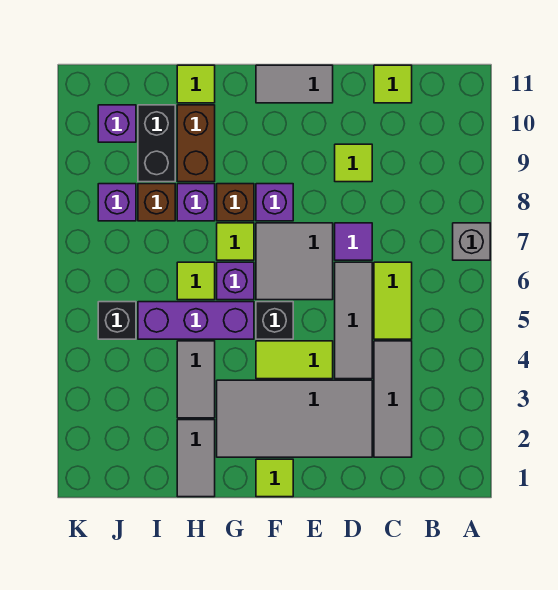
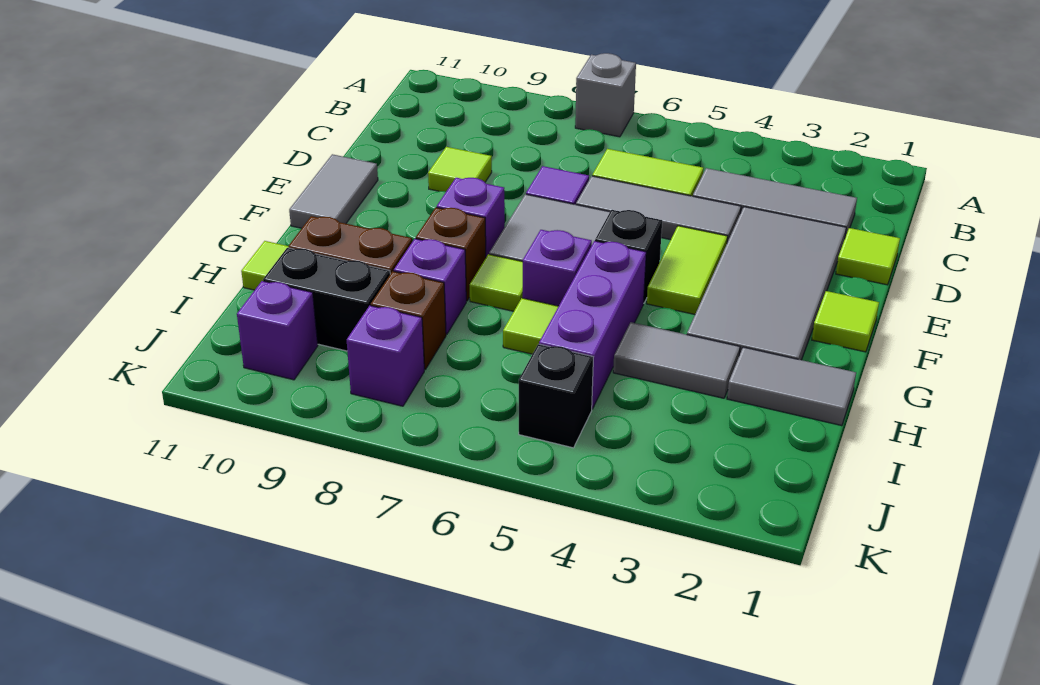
lime tile C11 level 1 -> lime tile D1 level 1

